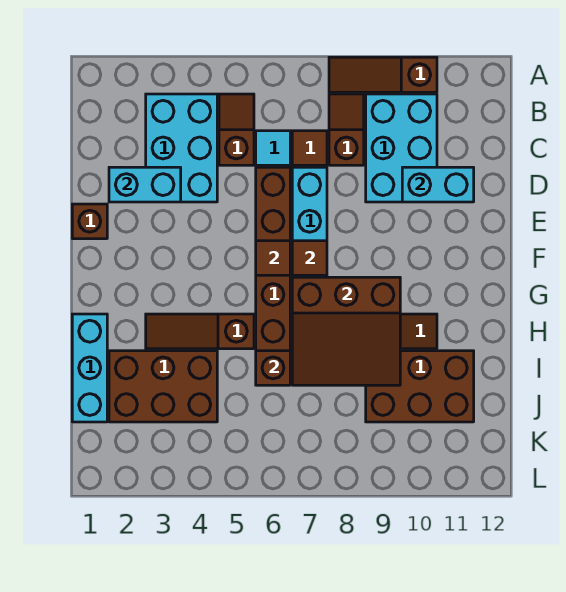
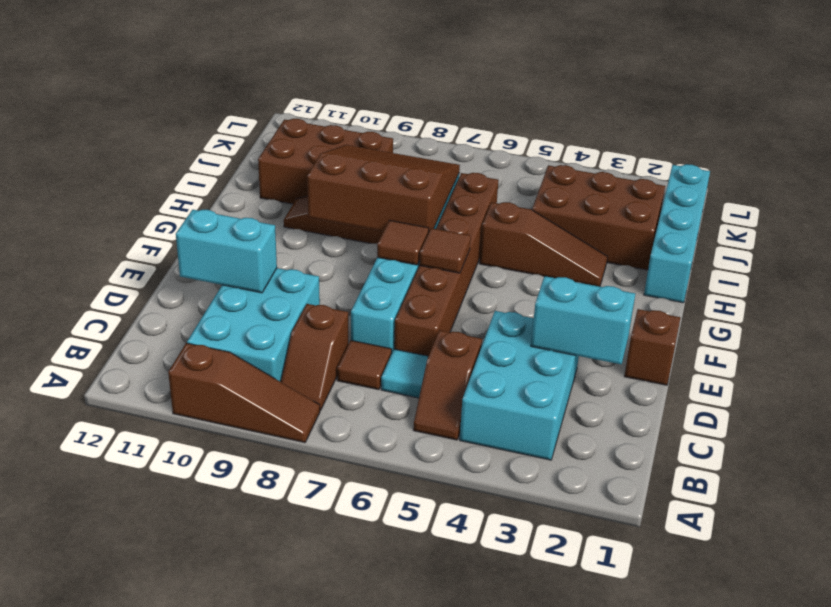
cyan brick H1:J1 level 1 -> cyan brick H1:K1 level 1
brown brick I6 level 2 -> none

